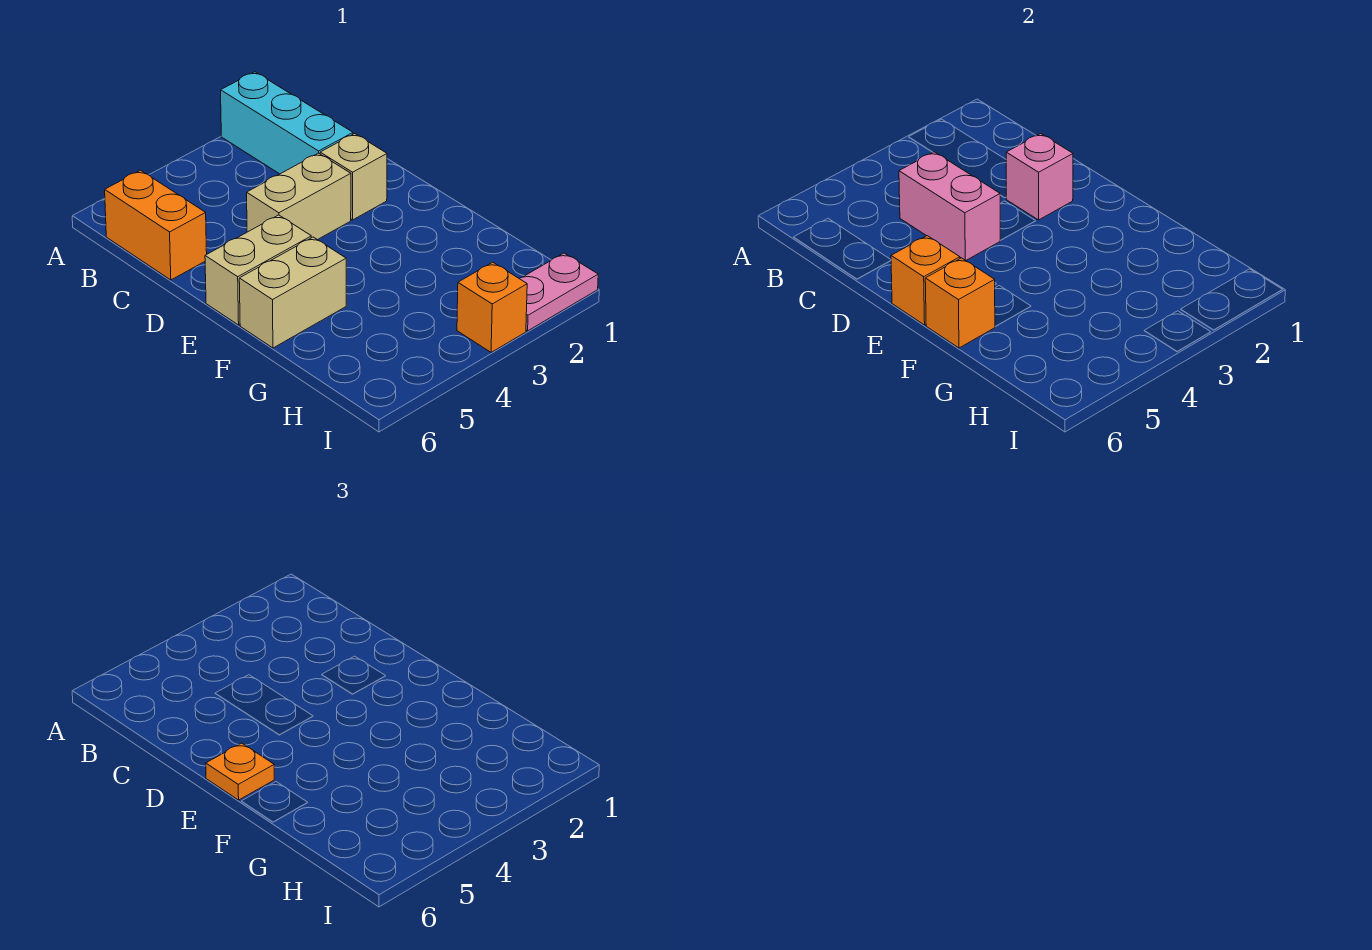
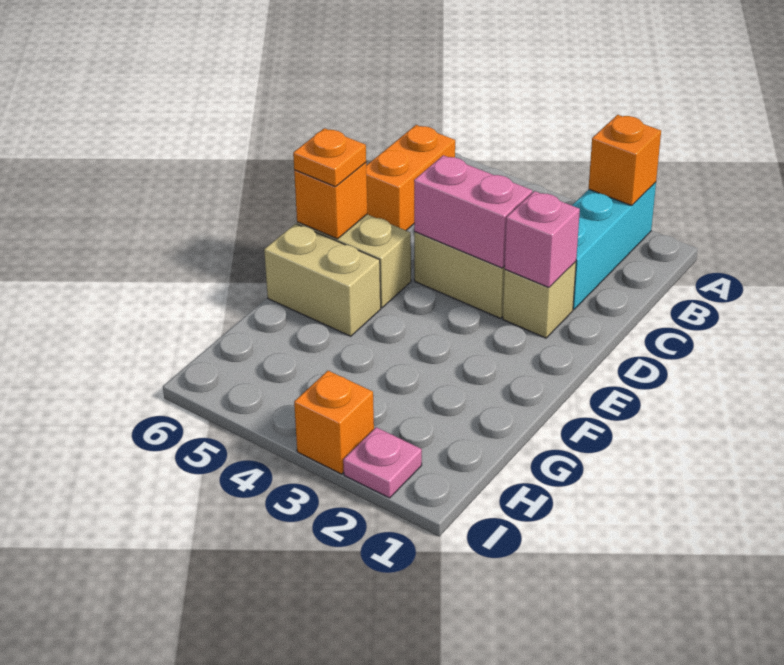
pink brick C4:D4 level 2 -> pink brick D3:D4 level 2
orange brick F6 level 2 -> orange brick A2 level 2
pink plate I1:I2 level 1 -> pink plate I2 level 1

